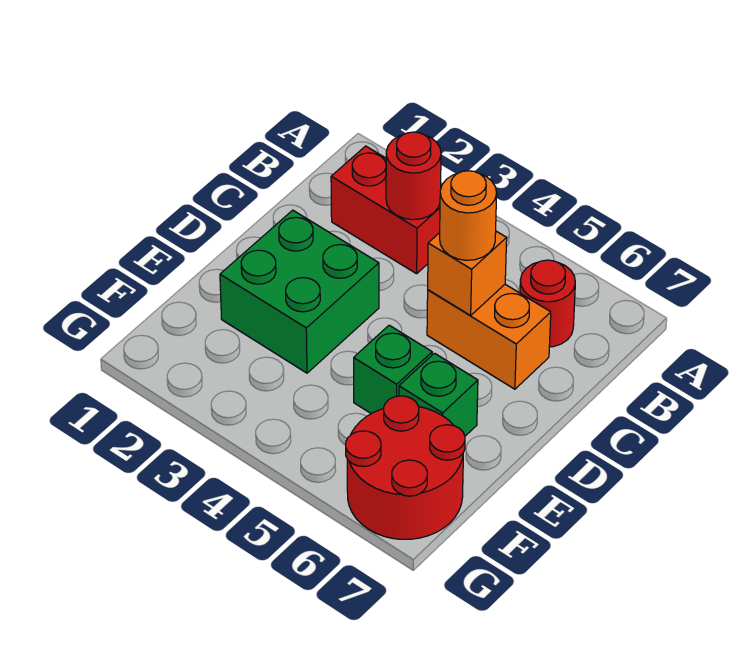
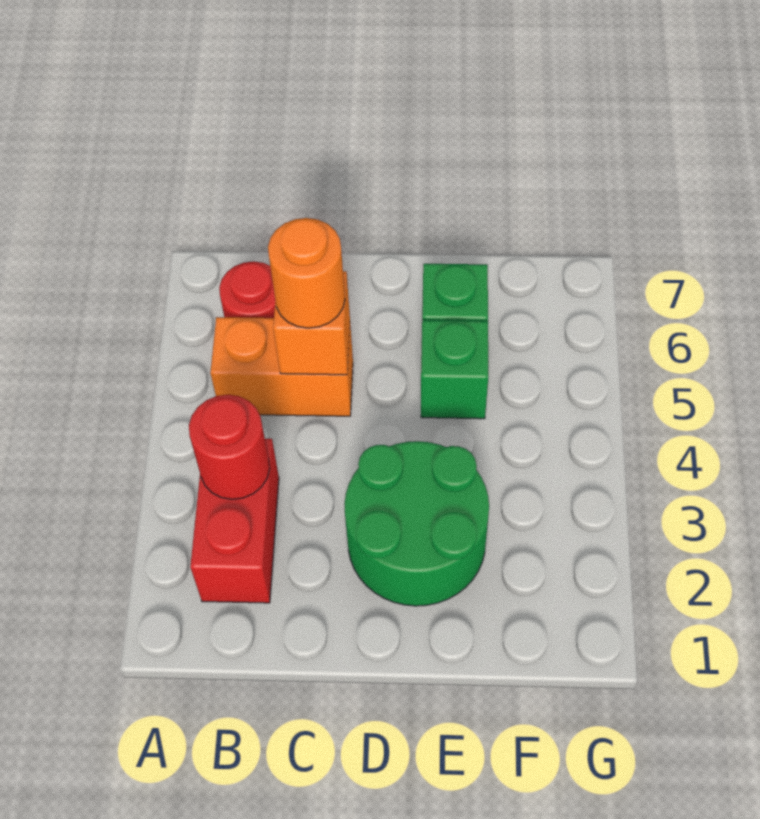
orange brick C5:C6 level 1 -> orange brick B5:C5 level 1
green brick D2:E3 level 1 -> green round brick D2:E3 level 1
red round brick F6:G7 level 1 -> none

